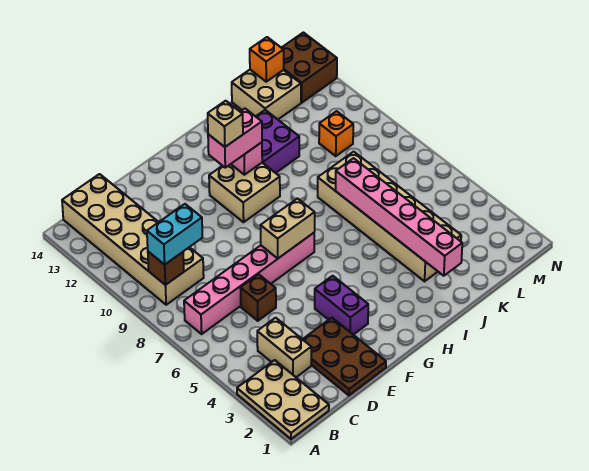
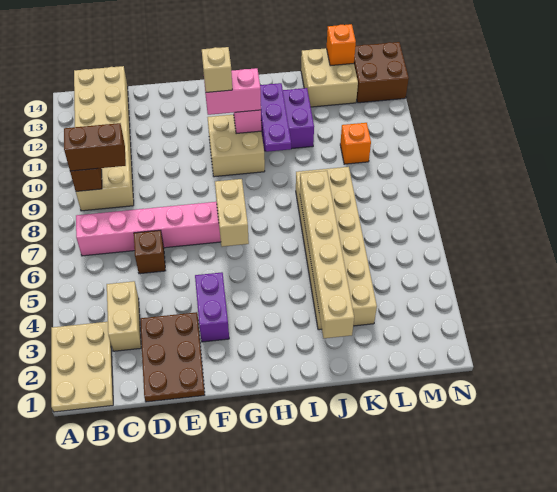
cyan brick B9:C9 level 3 -> brown brick B9:C9 level 3
tan brick F7:G7 level 2 -> tan brick G6:G7 level 2
none -> purple plate I10:I12 level 2
pink brick J2:J7 level 2 -> tan brick J2:J7 level 2

